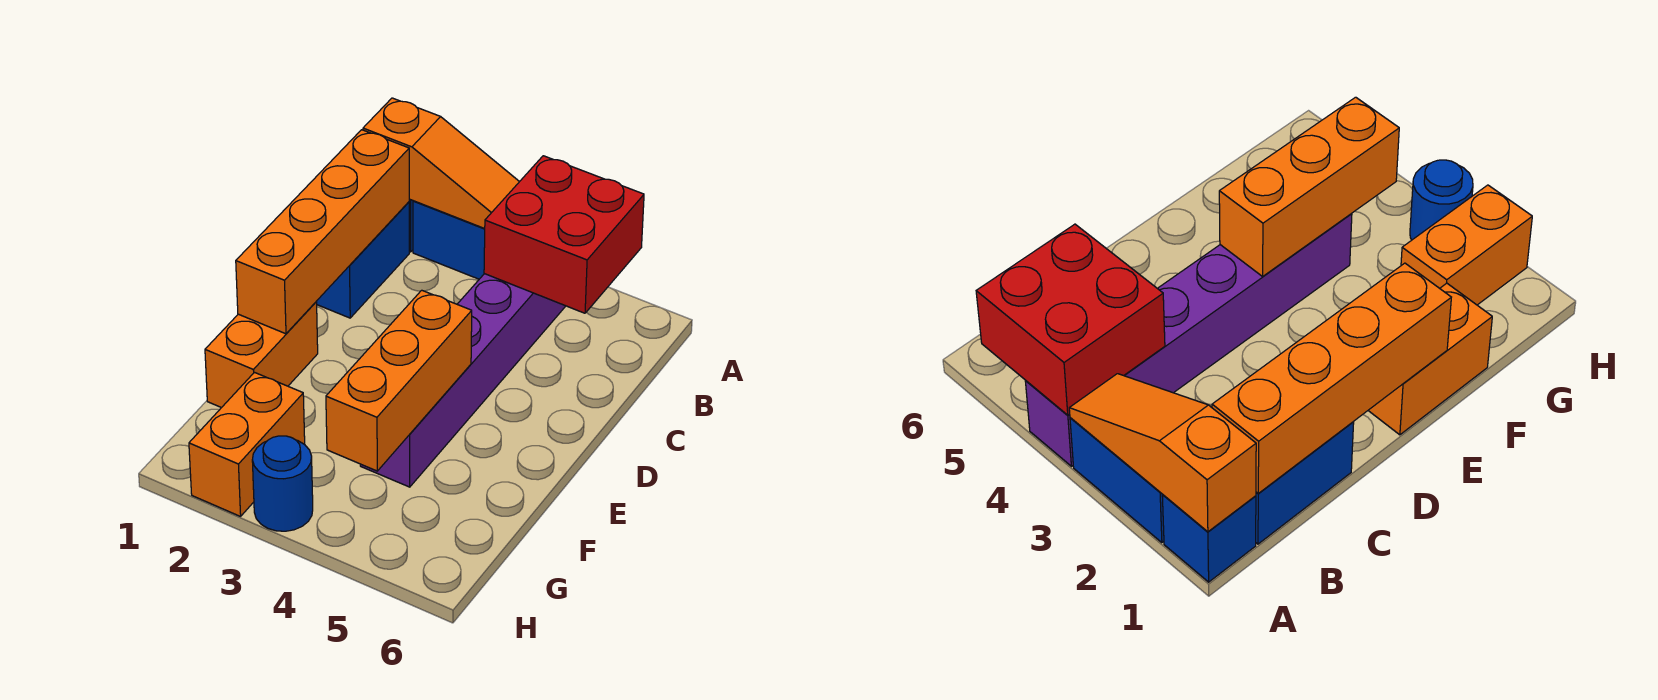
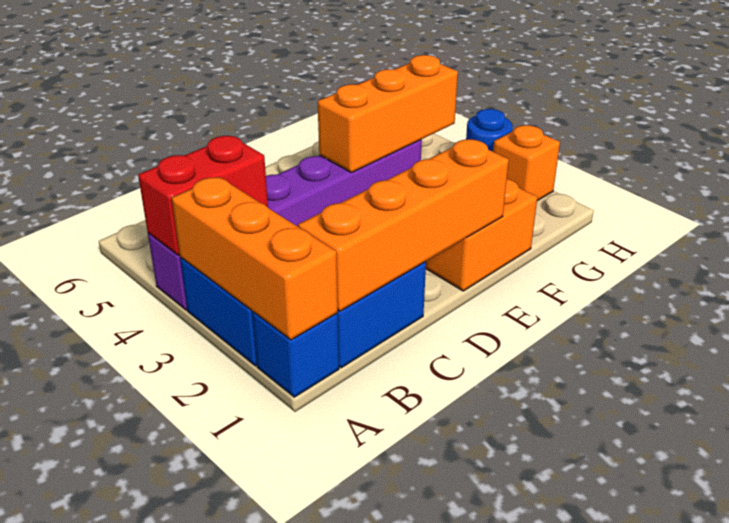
orange slope A1:A3 level 2 top 1 -> orange brick A1:A3 level 2
red brick A4:B5 level 2 -> red brick A4:B4 level 2
orange brick G2:H2 level 1 -> orange brick H2 level 1

